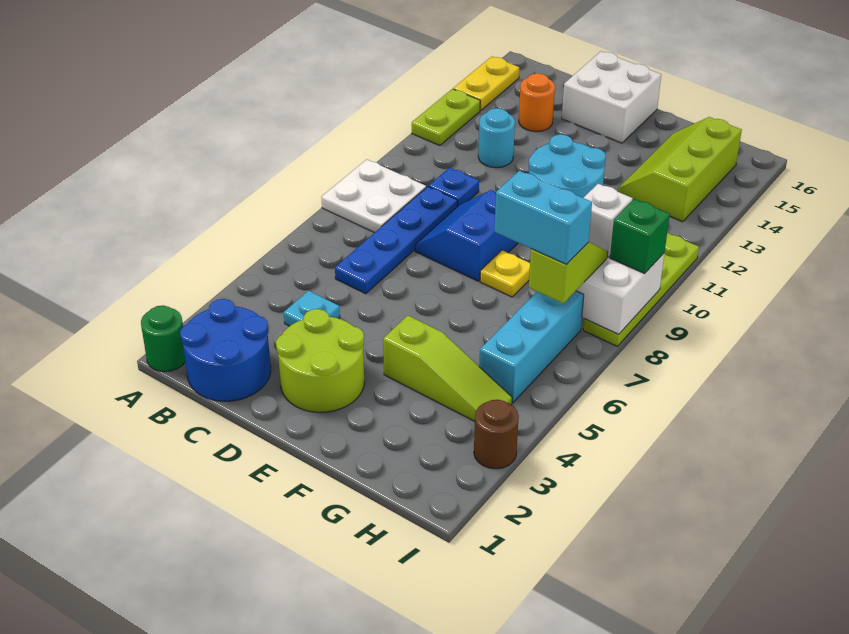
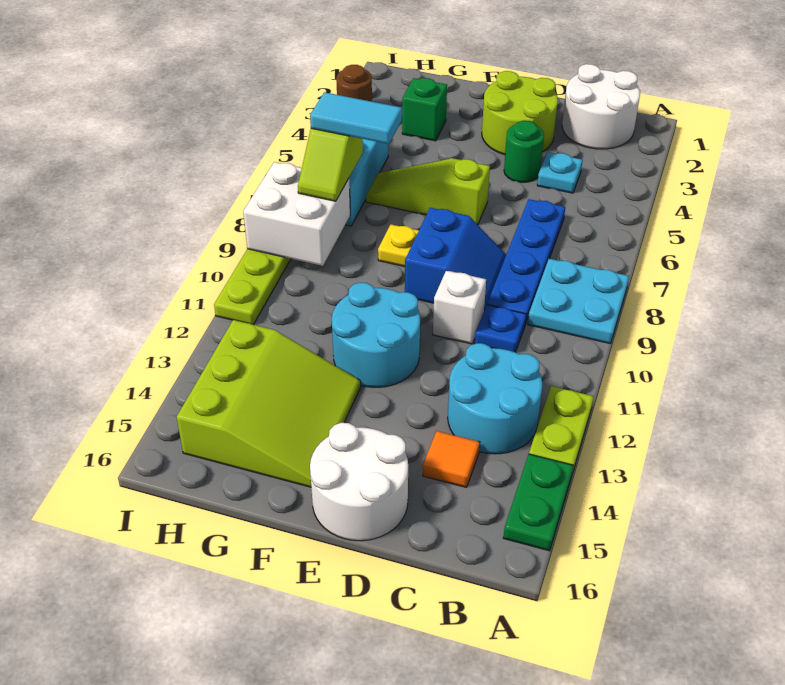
green round brick A1 level 1 -> green round brick D4 level 1
white plate A8:B9 level 1 -> cyan plate A8:B9 level 1
yellow plate A14:A15 level 1 -> green plate A14:A15 level 1
blue round brick B1:C2 level 1 -> white round brick B1:C2 level 1
cyan round brick C12 level 1 -> cyan round brick B12:C13 level 1
orange round brick C14 level 1 -> orange tile C14 level 1
white brick D15:E16 level 1 -> white round brick D15:E16 level 1
lime slope F4:H4 level 1 top F -> lime slope E6:G6 level 1 top E
cyan brick G7:H7 level 4 -> cyan tile G7:H7 level 4
lime slope G13:H15 level 1 top H -> lime slope F13:H15 level 1 top H
white brick H9 level 3 -> white brick D10 level 1
green brick I9 level 3 -> green brick G3 level 1

